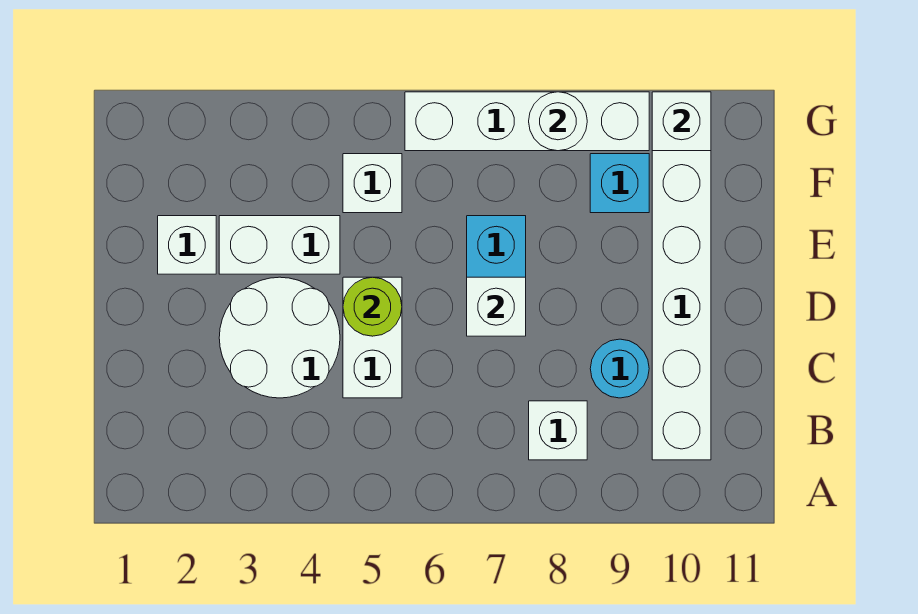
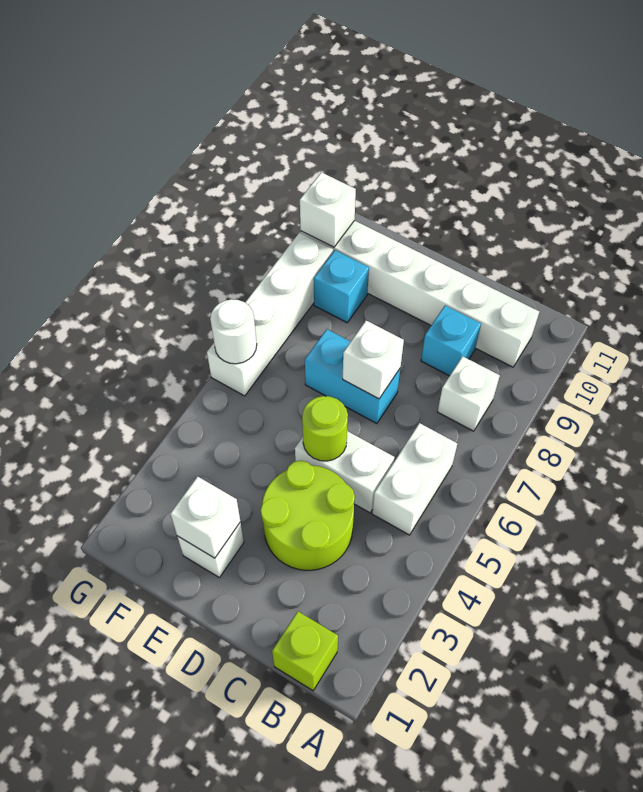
none -> lime brick B1 level 1
white round brick C3:D4 level 1 -> lime round brick C3:D4 level 1
cyan round brick C9 level 1 -> cyan brick C9 level 1
white brick E3:E4 level 1 -> white brick B5:B6 level 1
white brick F5 level 1 -> white brick E2 level 2
white round brick G8 level 2 -> white round brick G6 level 2

